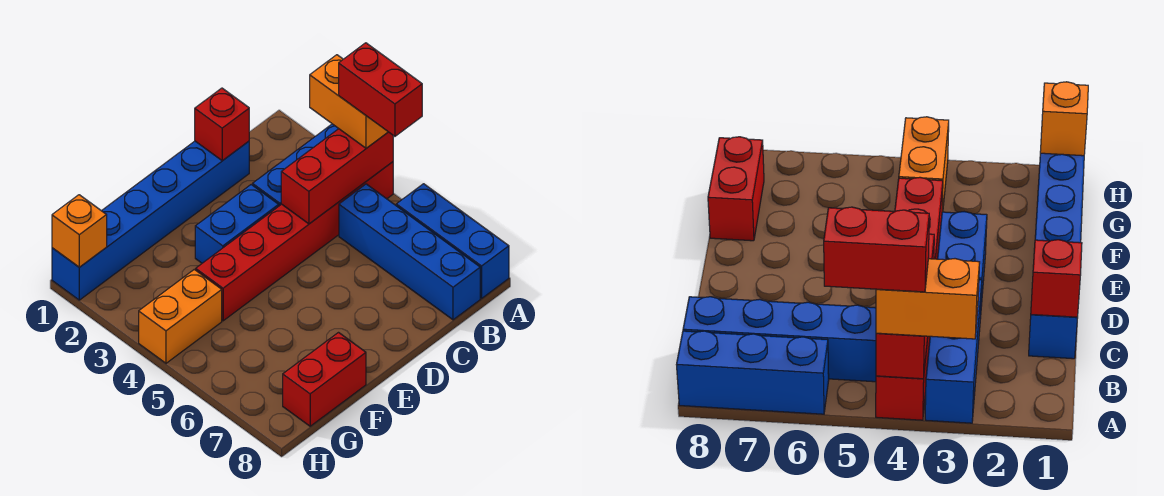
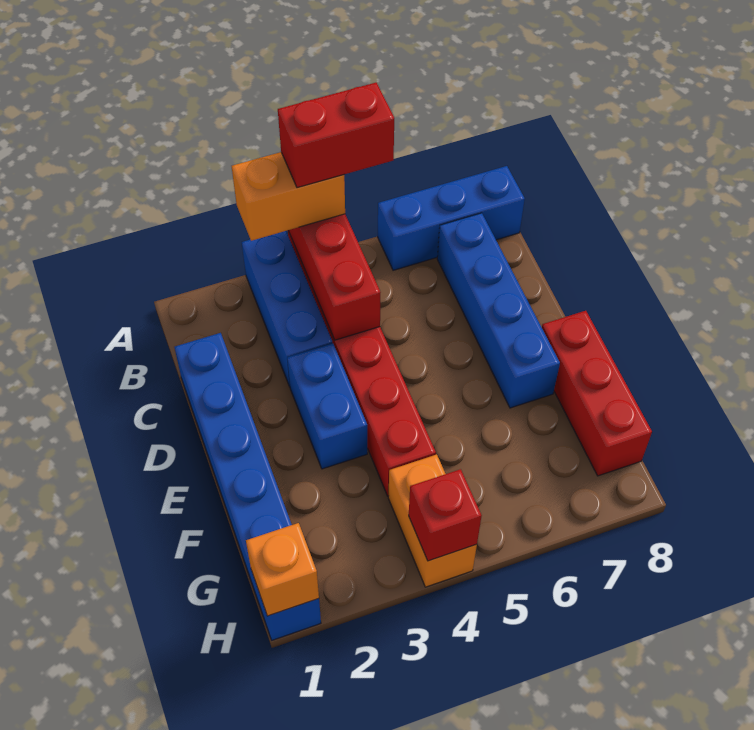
blue brick B5:B8 level 1 -> blue brick B7:E7 level 1
red brick C1 level 2 -> red brick H4 level 2
red brick F8:G8 level 1 -> red brick E8:G8 level 1

